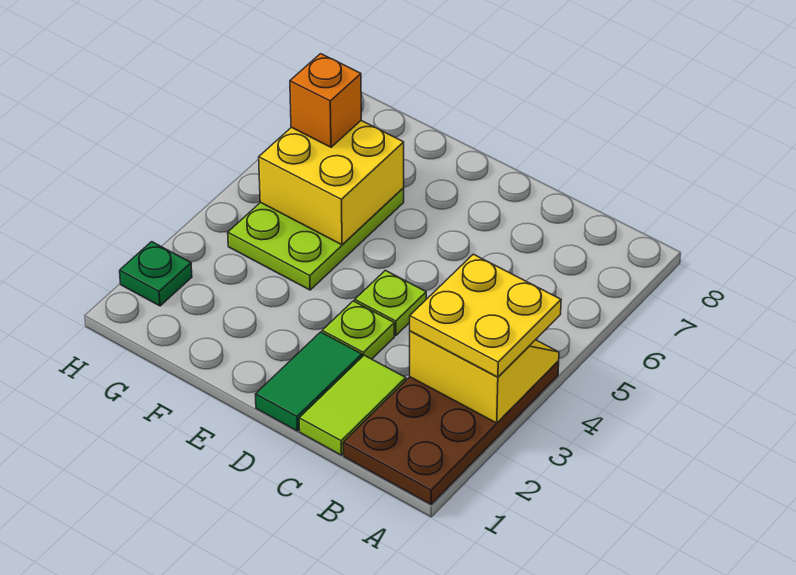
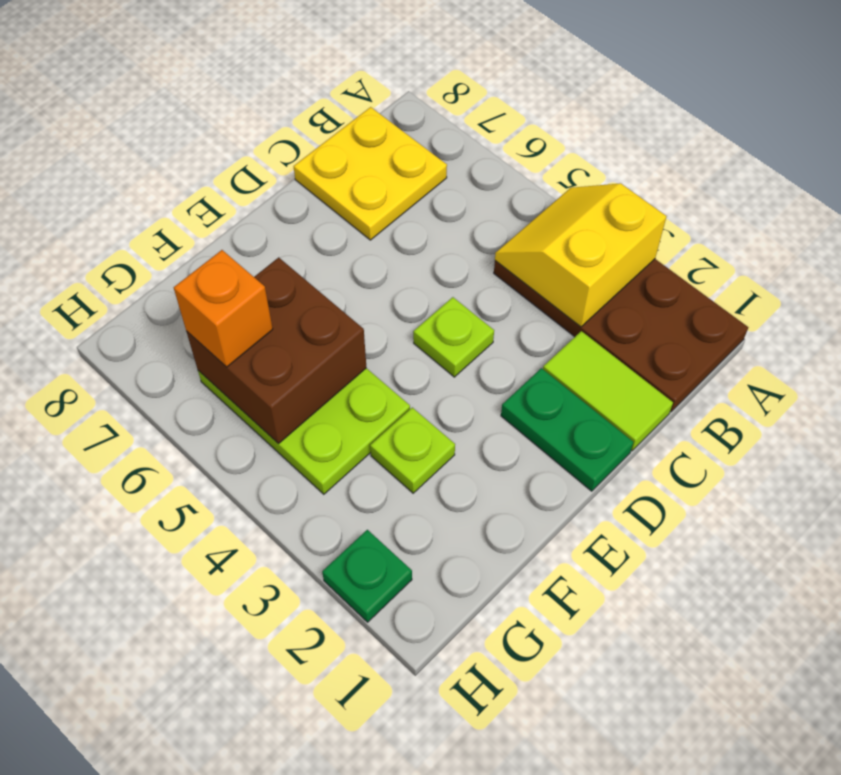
yellow plate A3:B4 level 3 -> yellow plate B7:C8 level 1
green tile D1:D2 level 1 -> green plate D1:D2 level 1
lime plate D3 level 1 -> lime plate F3 level 1
yellow brick F5:G6 level 2 -> brown brick F5:G6 level 2

